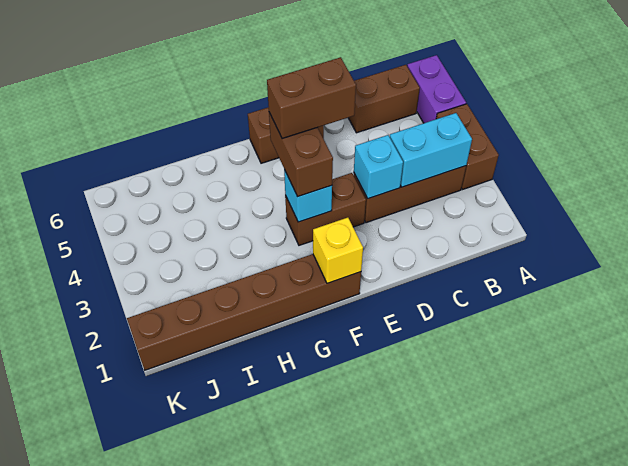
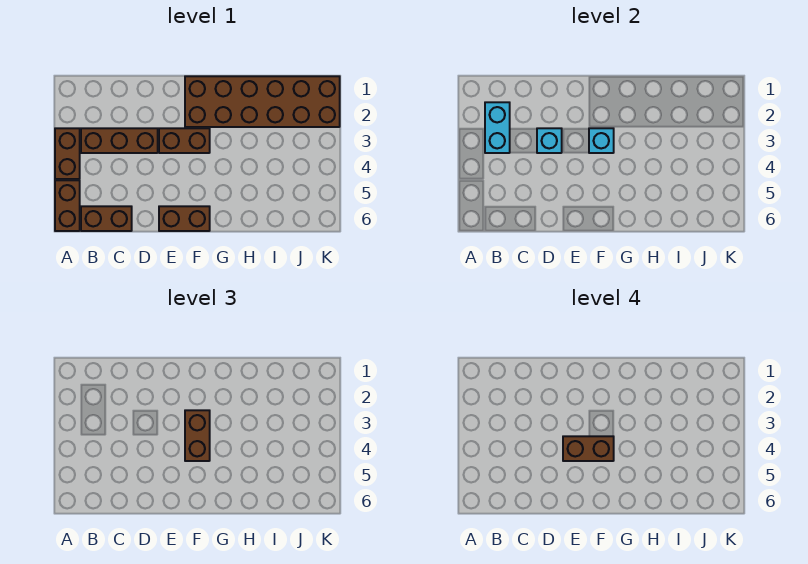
purple brick A5:A6 level 1 -> brown brick A5:A6 level 1
cyan brick B3:C3 level 2 -> cyan brick B2:B3 level 2
brown brick F1:K1 level 1 -> brown brick F1:K2 level 1
yellow brick F1 level 2 -> none

